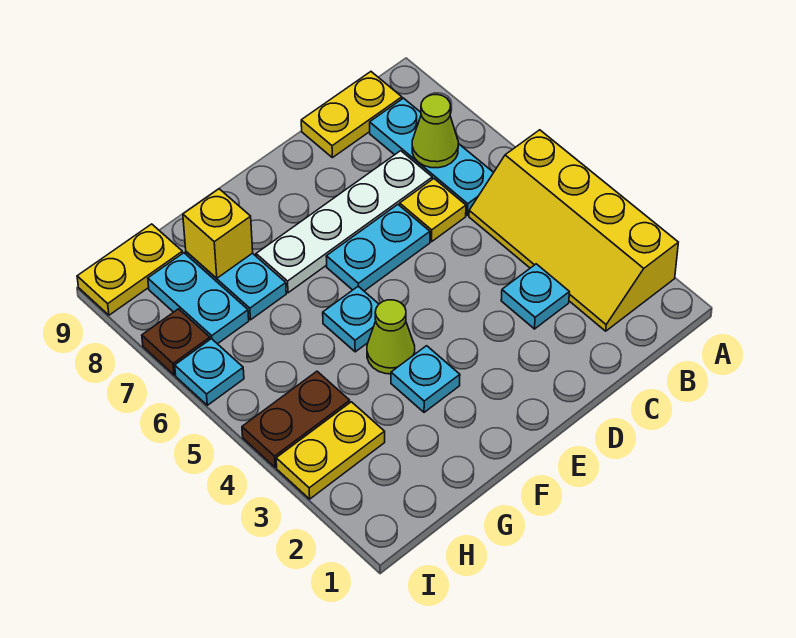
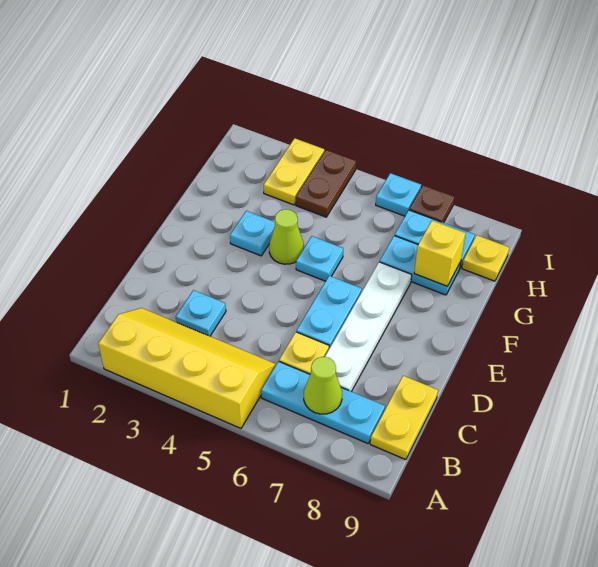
yellow plate H9:I9 level 1 -> yellow plate H9 level 1

